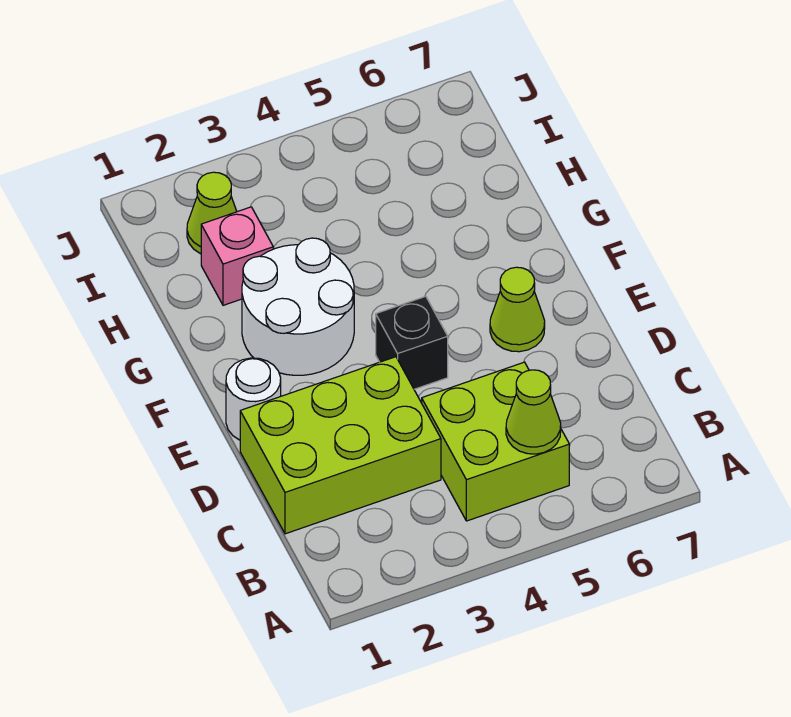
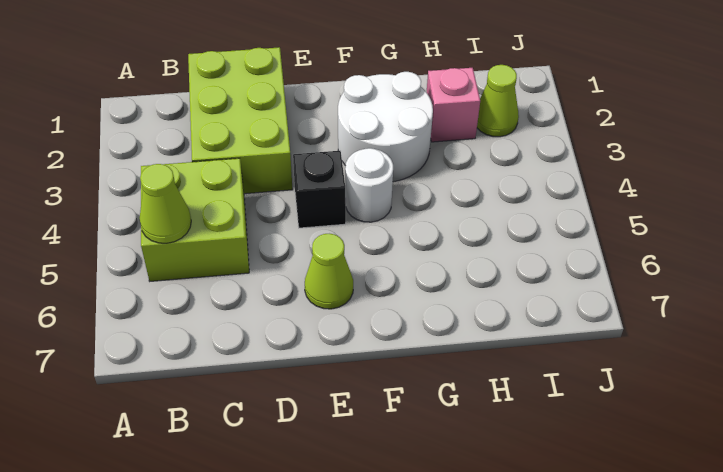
white round brick E1 level 1 -> white round brick F4 level 1

